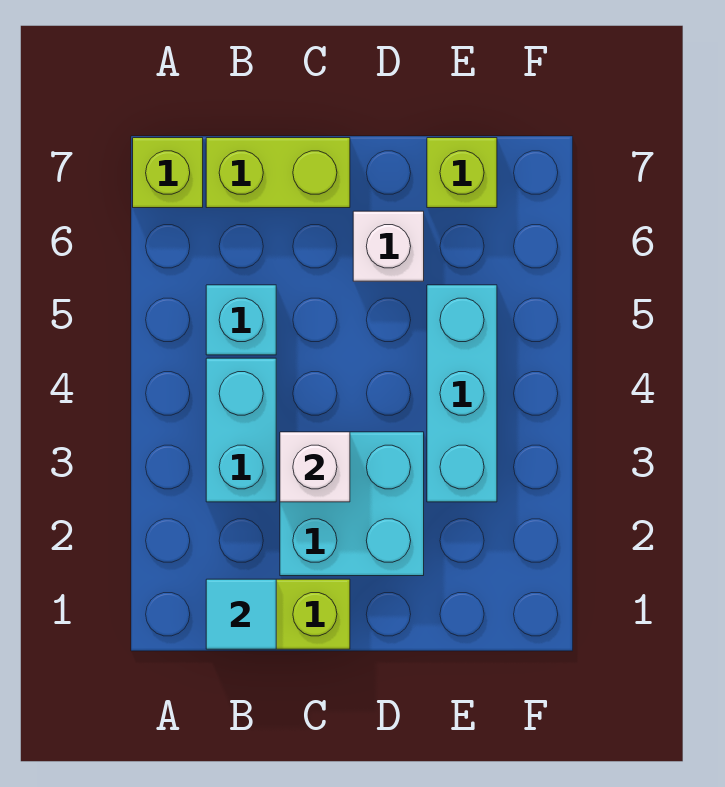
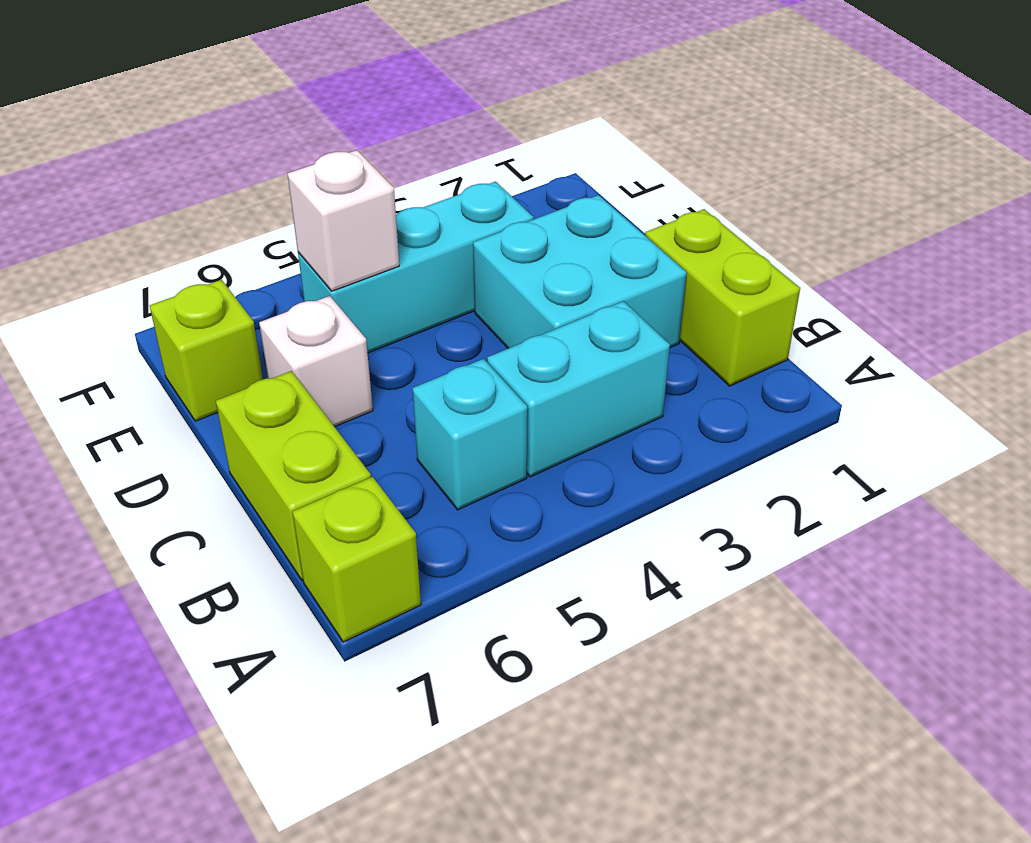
cyan tile B1 level 2 -> none
white brick C3 level 2 -> white brick E5 level 2

